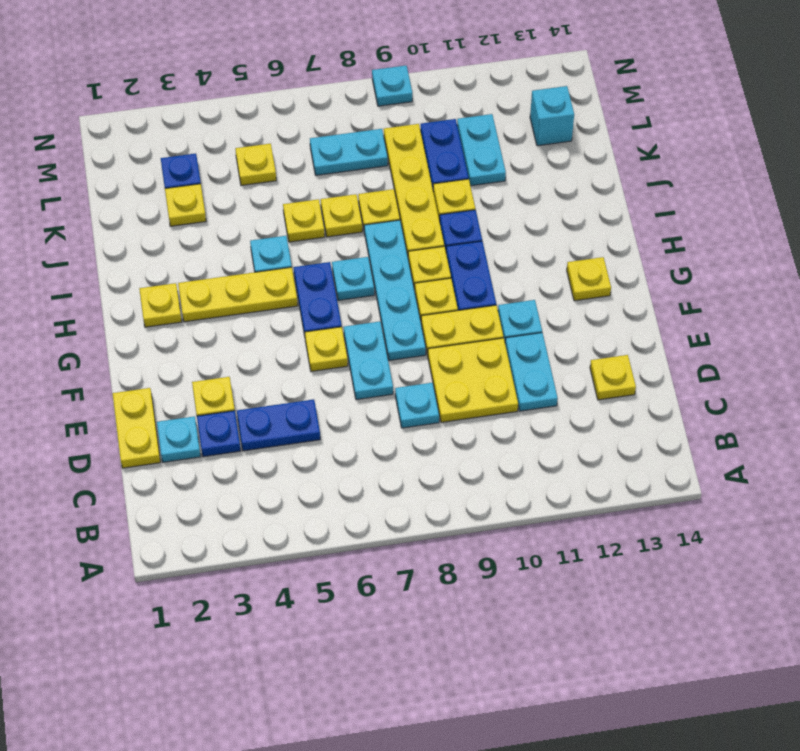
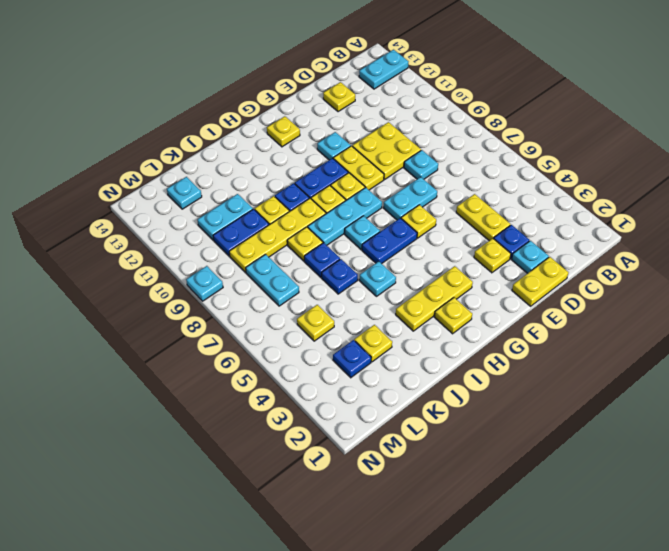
blue plate D4:D5 level 1 -> yellow plate D4:D5 level 1
cyan plate D11:E11 level 1 -> cyan plate A13:B13 level 1
cyan plate F8:I8 level 1 -> cyan plate G8:I8 level 1
yellow plate H3:H5 level 1 -> yellow plate G3:I3 level 1
yellow plate J6 level 1 -> blue plate J6 level 1
yellow plate J7 level 1 -> blue plate J7 level 1
cyan brick L13 level 1 -> cyan plate L13 level 1

